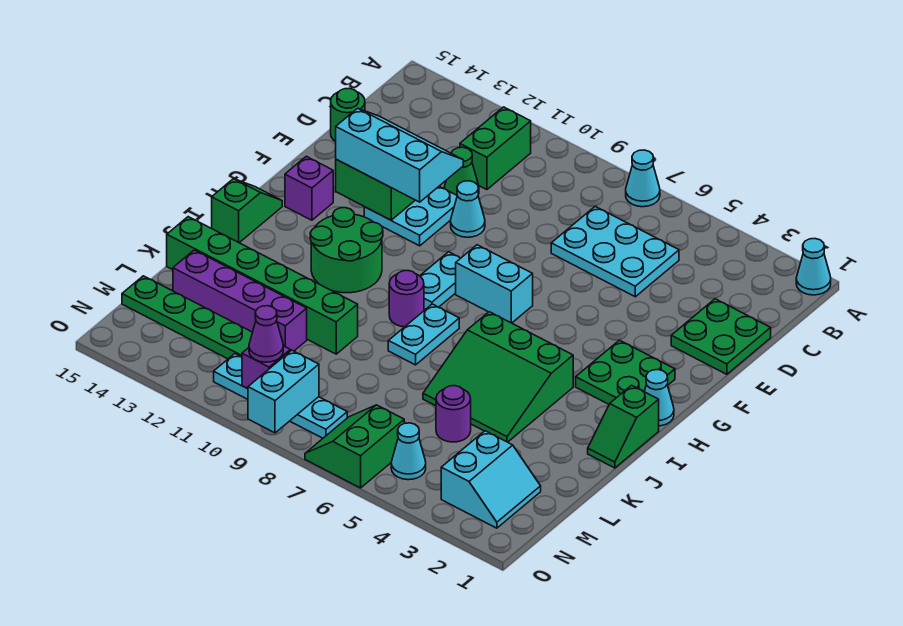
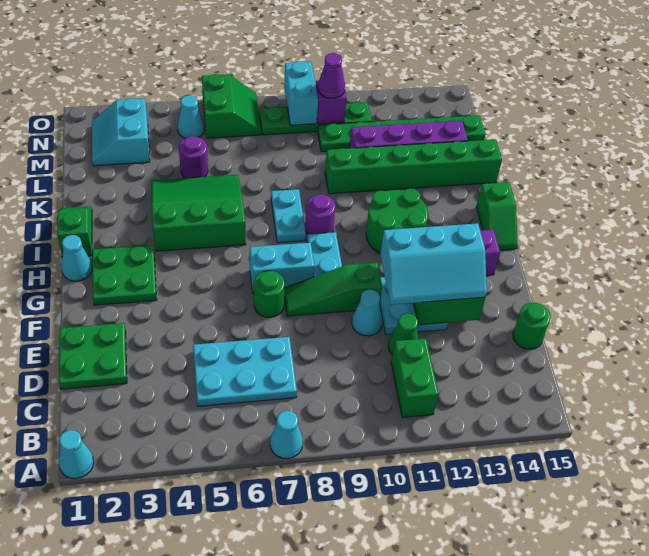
none -> green round brick F7 level 1
none -> green slope F8:F10 level 1 top 10
cyan plate N8:N11 level 1 -> green plate N8:N11 level 1

